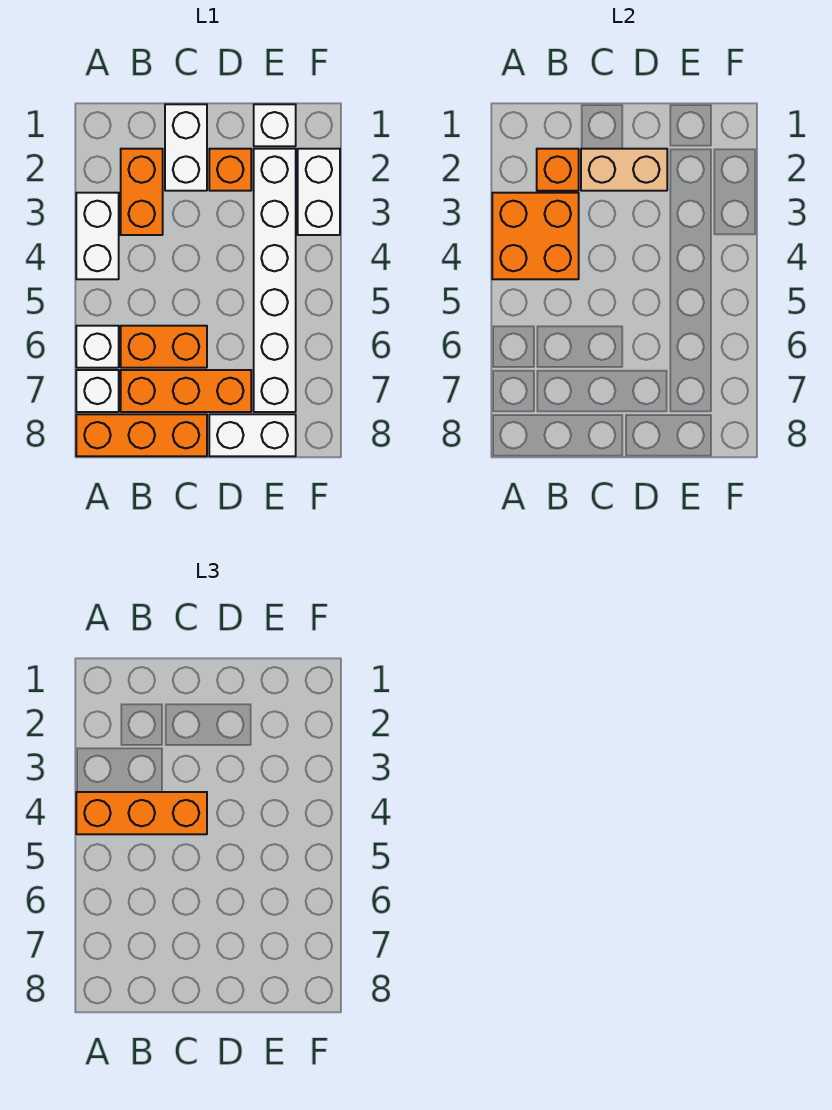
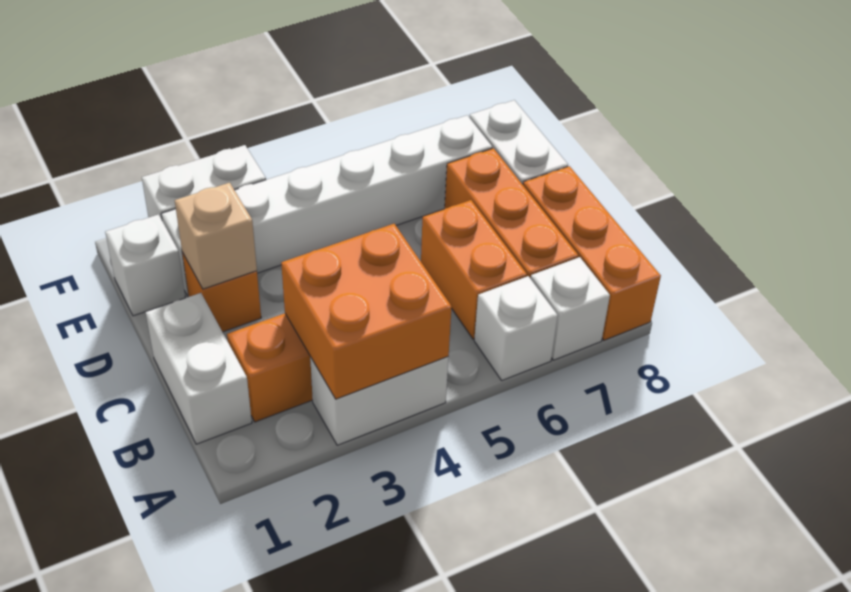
orange brick A4:C4 level 3 -> none
orange brick B2 level 2 -> none
white brick C1:C2 level 1 -> white brick B1:C1 level 1
tan brick C2:D2 level 2 -> tan brick D2 level 2

